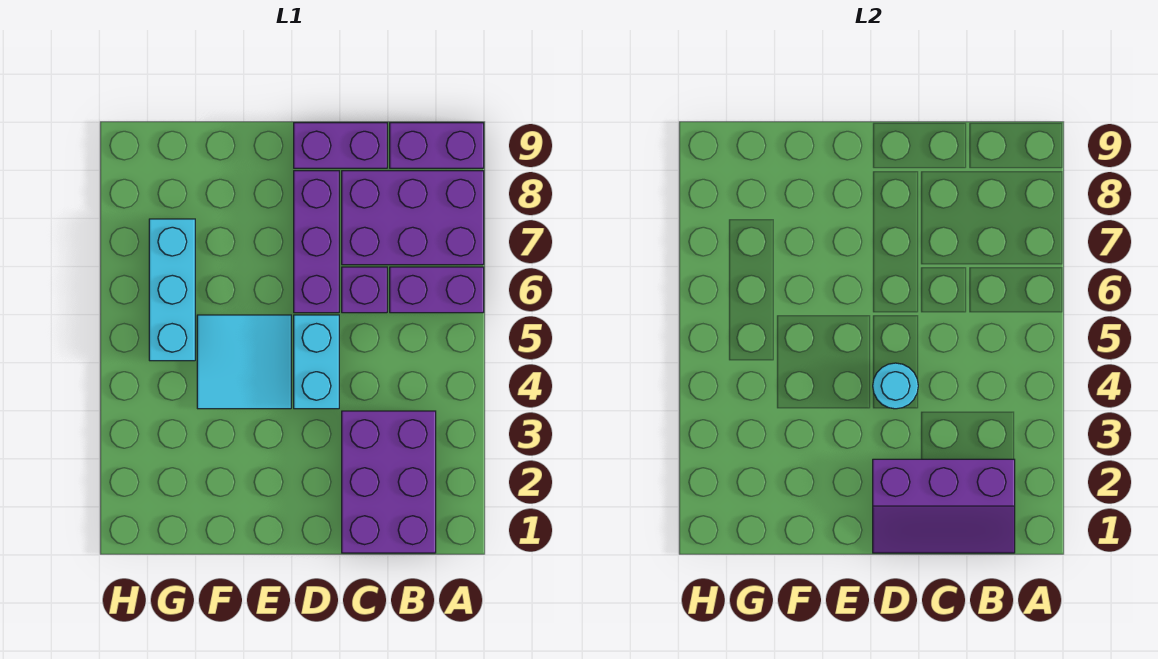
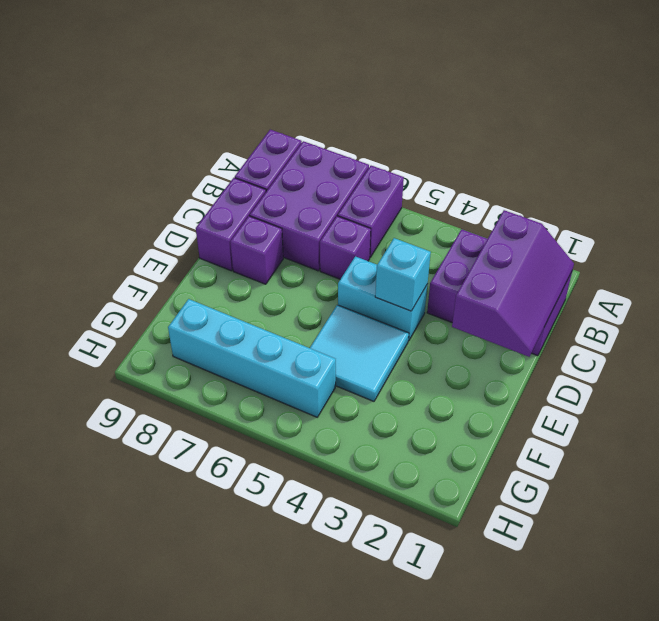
cyan round brick D4 level 2 -> cyan brick D4 level 2
purple brick D6:D8 level 1 -> purple brick D8 level 1
cyan brick G5:G7 level 1 -> cyan brick G5:G8 level 1

